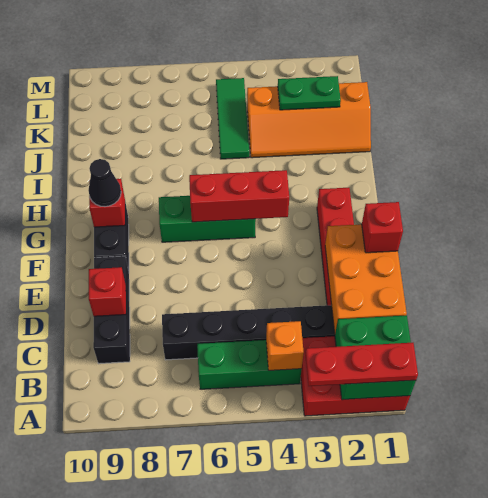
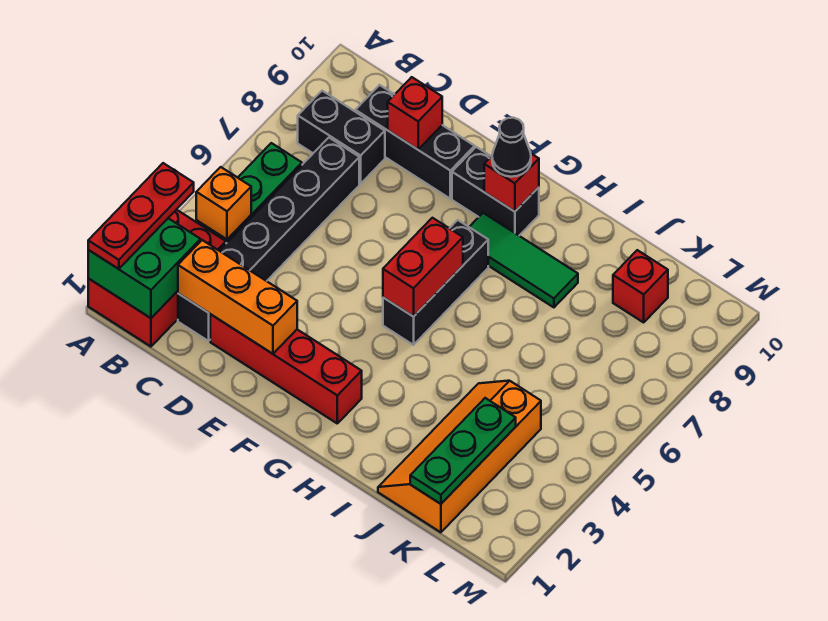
none -> black brick B8:C8 level 1
orange brick C1:E2 level 2 -> orange brick C2:E2 level 2
red brick E1 level 3 -> red brick K9 level 1
red brick G4:G6 level 2 -> red brick G5:G6 level 2
green brick G5:G7 level 1 -> black brick G5:G7 level 1
green tile J5:L5 level 1 -> green tile G8:I8 level 1
green plate K2:K3 level 2 -> green plate K1:K3 level 2

